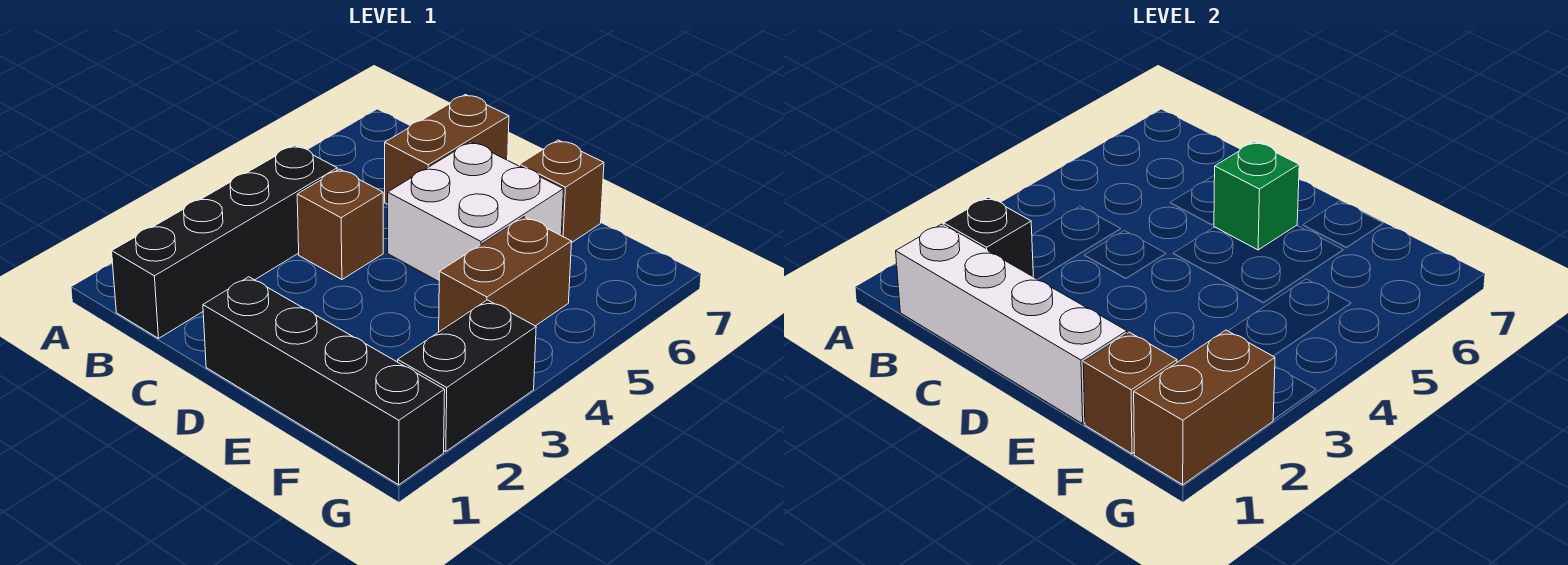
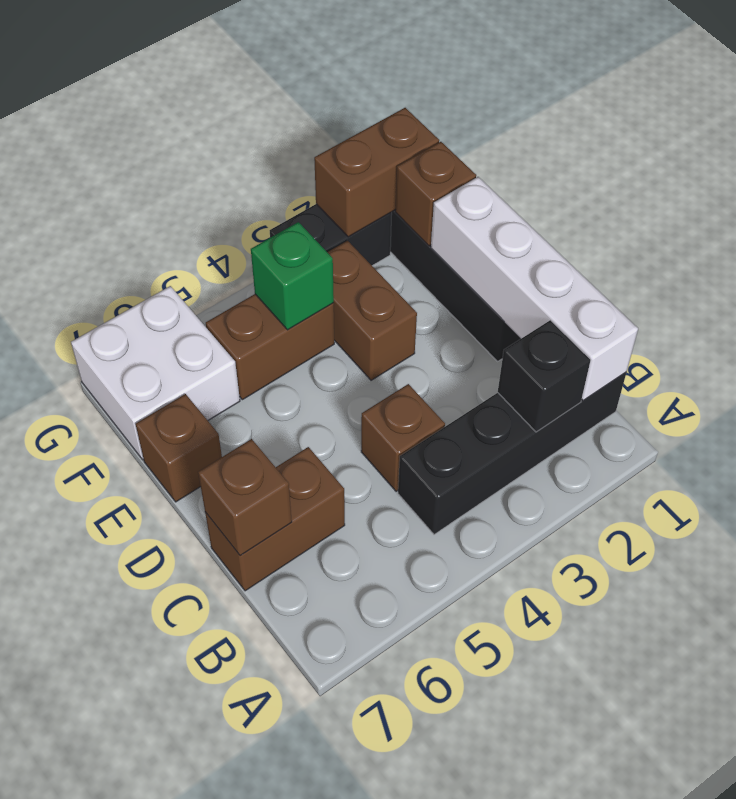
none -> brown brick C7 level 2
white brick D5:E6 level 1 -> white brick F6:G7 level 1
green brick D6 level 2 -> green brick F4 level 2
none -> brown brick E3:F3 level 1

